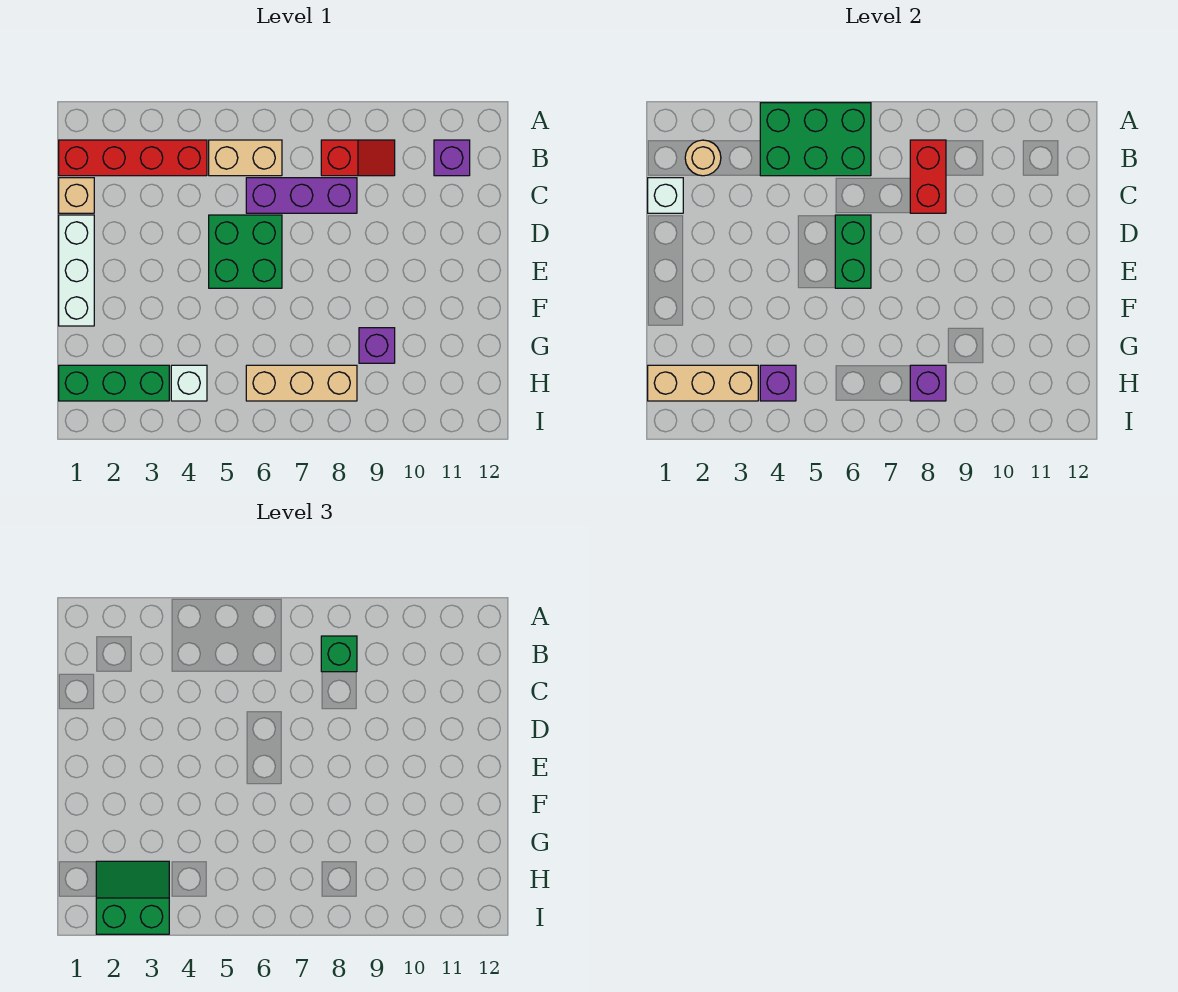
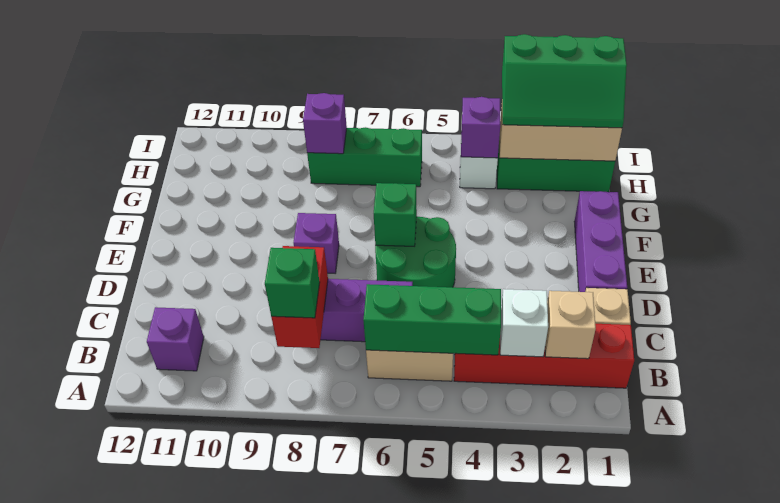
green brick A4:B6 level 2 -> green brick B4:B6 level 2
tan round brick B2 level 2 -> tan brick B2 level 2
red slope B8:B9 level 1 top 8 -> none
white brick C1 level 2 -> white brick B3 level 2
white brick D1:F1 level 1 -> purple brick D1:F1 level 1
green brick D5:E6 level 1 -> green round brick D5:E6 level 1
green brick D6:E6 level 2 -> green brick E6 level 2
purple brick G9 level 1 -> purple brick E8 level 1
green slope H2:I3 level 3 top I -> green slope H1:I3 level 3 top I
tan brick H6:H8 level 1 -> green brick H6:H8 level 1

